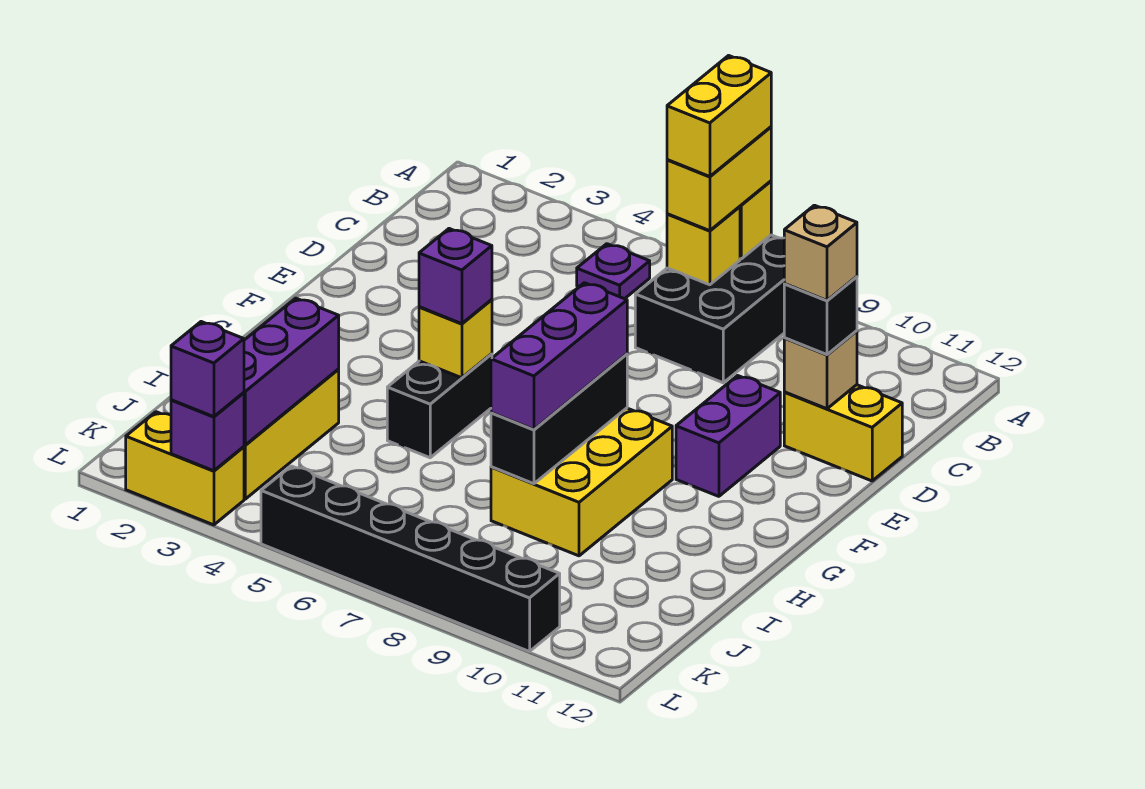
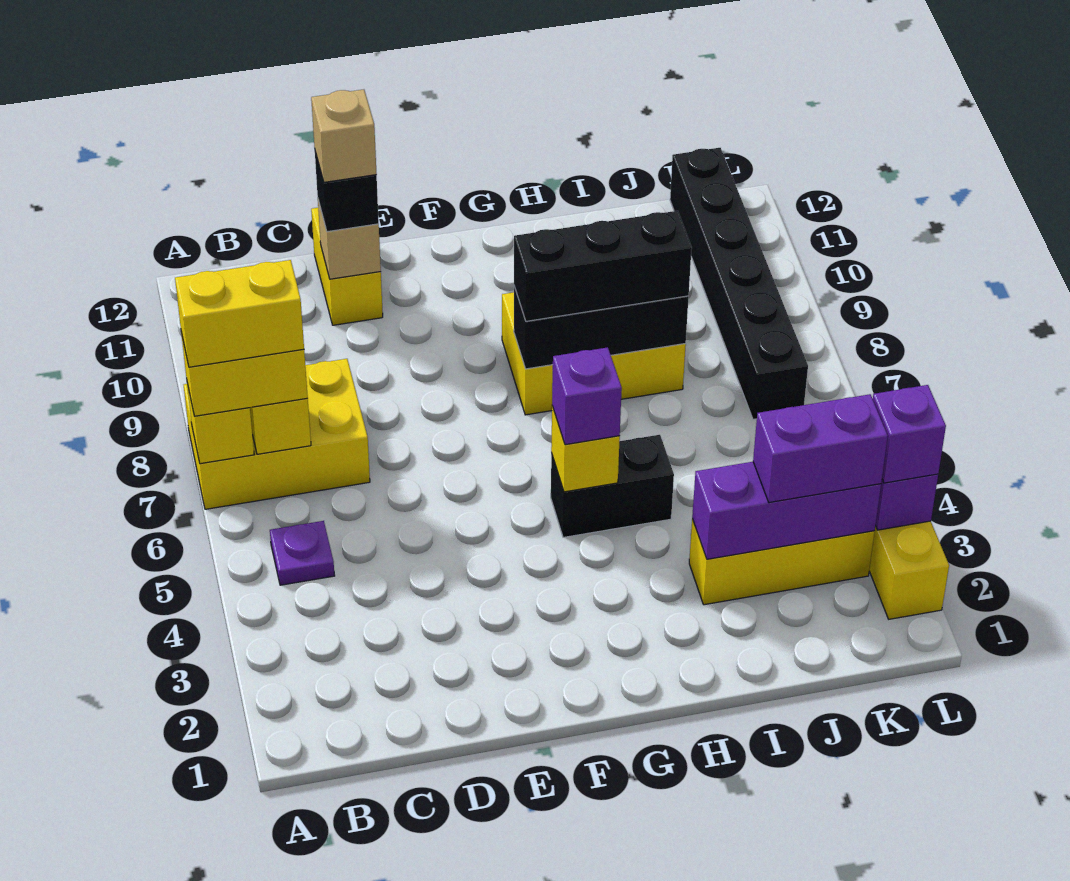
black brick A7:C8 level 1 -> yellow brick A7:C8 level 1
purple brick E10:F10 level 1 -> purple brick J3:K3 level 3
purple brick G8:I8 level 3 -> black brick G8:I8 level 3
black brick L5:L10 level 1 -> black brick K7:K12 level 1

